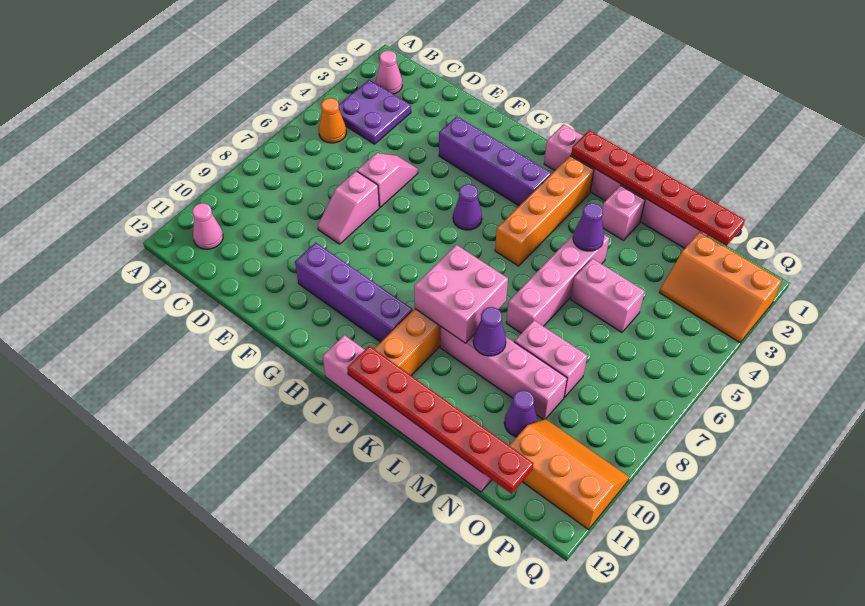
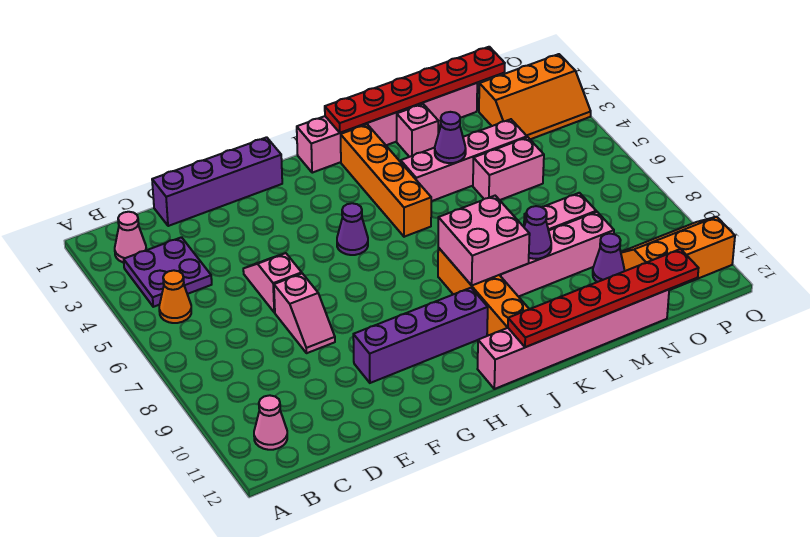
purple brick F3:I3 level 1 -> purple brick D1:G1 level 1
pink brick L4:L7 level 1 -> pink brick K4:N4 level 1

